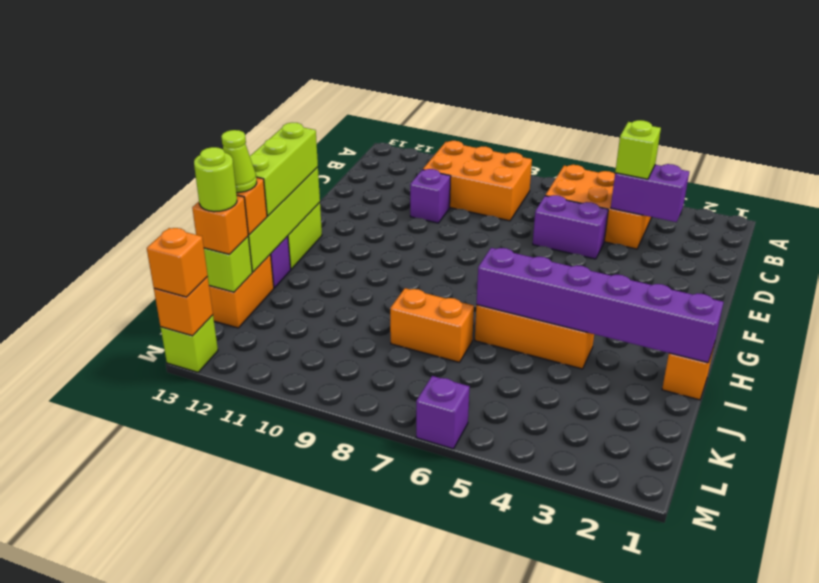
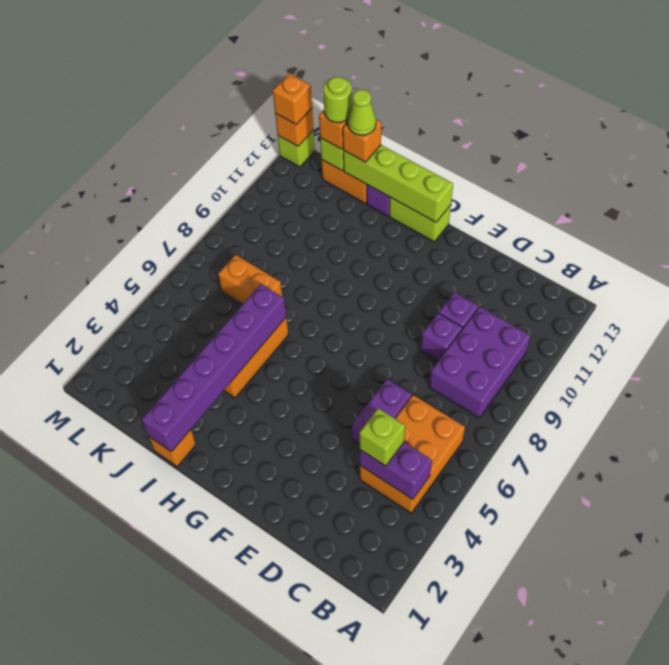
orange brick B8:C10 level 1 -> purple brick B8:C10 level 1
purple brick C3:C4 level 2 -> purple brick B4:C4 level 2
lime brick G13:I13 level 3 -> none
orange brick J7:J8 level 1 -> orange brick J7:K7 level 1
purple brick M6 level 1 -> purple brick D9 level 1

